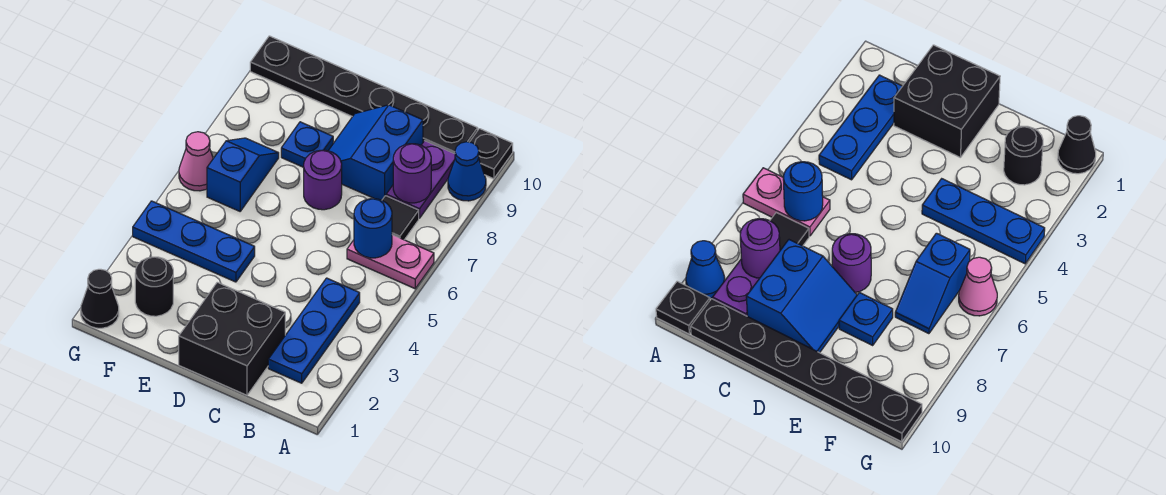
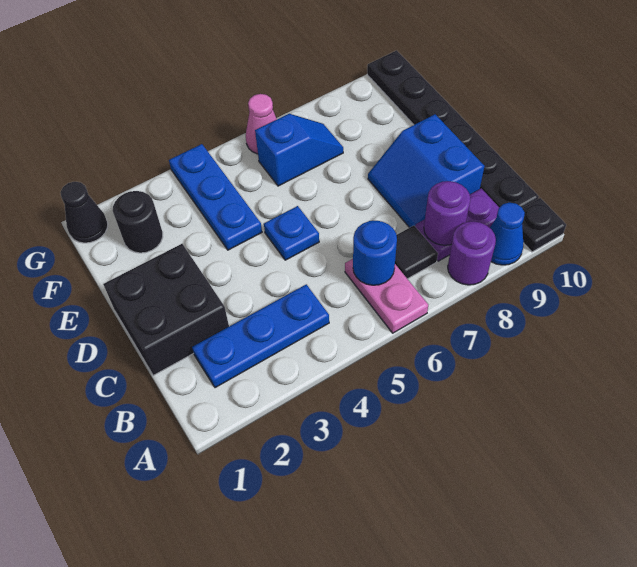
blue slope C8:D9 level 1 top C -> blue slope C8:D9 level 1 top 9
purple round brick D7 level 1 -> purple round brick A8 level 1
blue plate E8 level 1 -> blue plate D5 level 1

